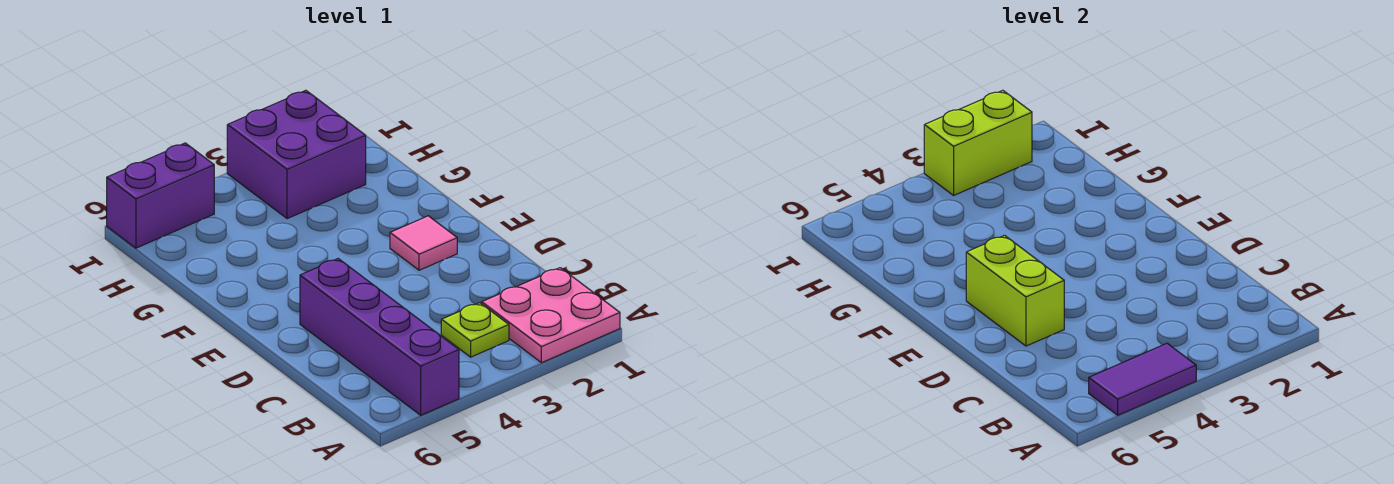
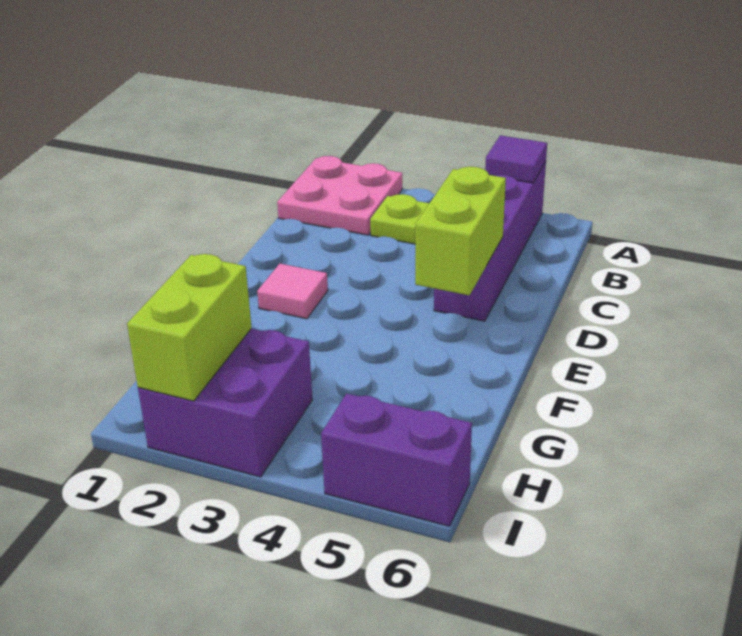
purple tile A4:A5 level 2 -> purple tile A5 level 2
lime brick I2:I3 level 2 -> lime brick H2:I2 level 2

